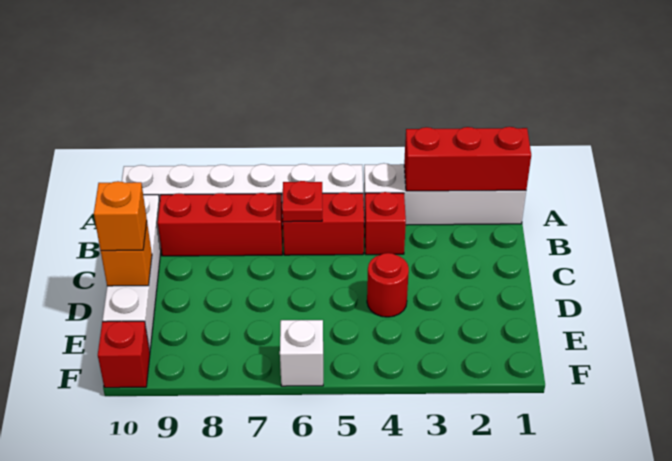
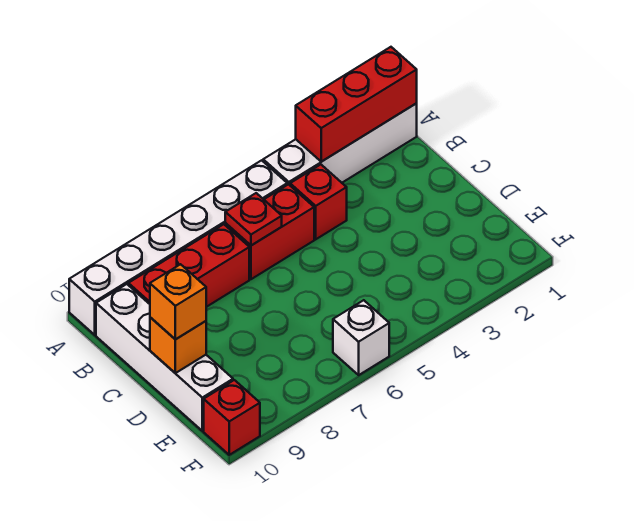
red round brick D4 level 1 -> none

